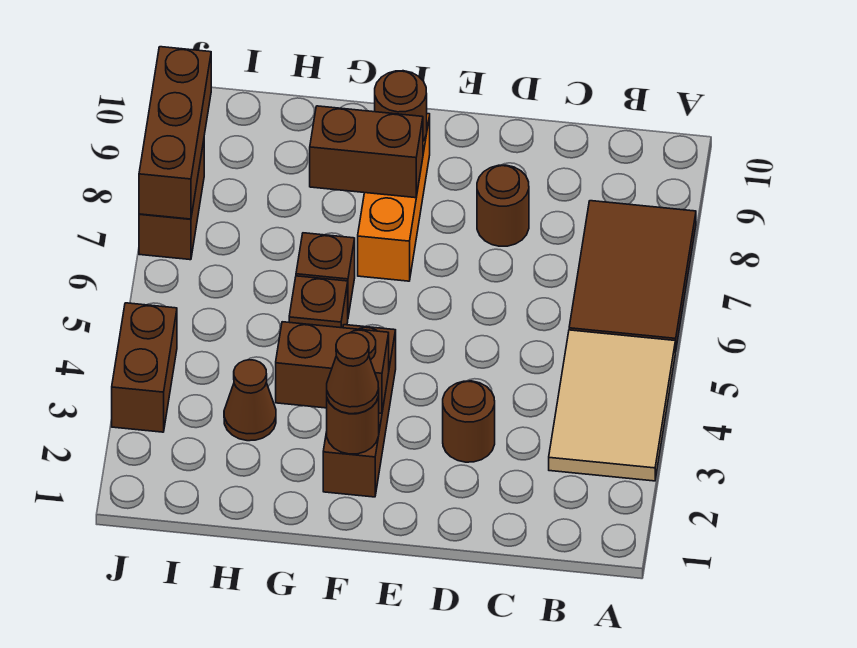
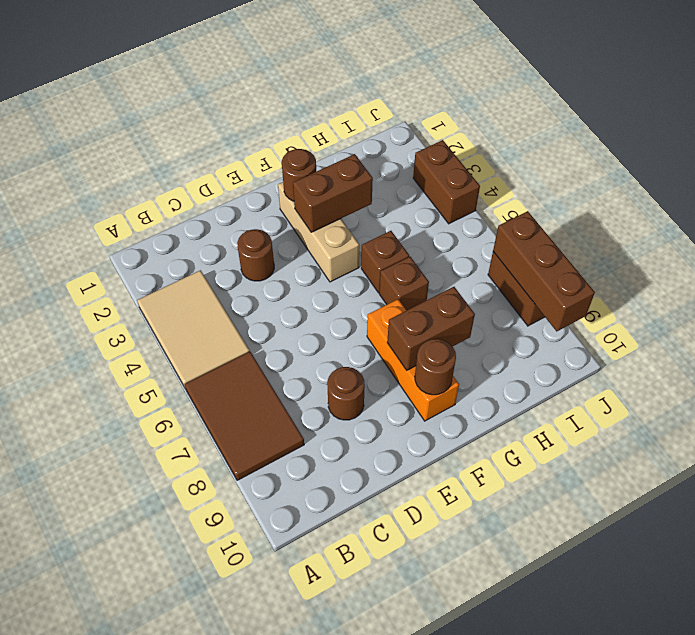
brown brick F2:F4 level 1 -> tan brick F2:F4 level 1
brown cone F2 level 3 -> none
brown cone H3 level 1 -> none

